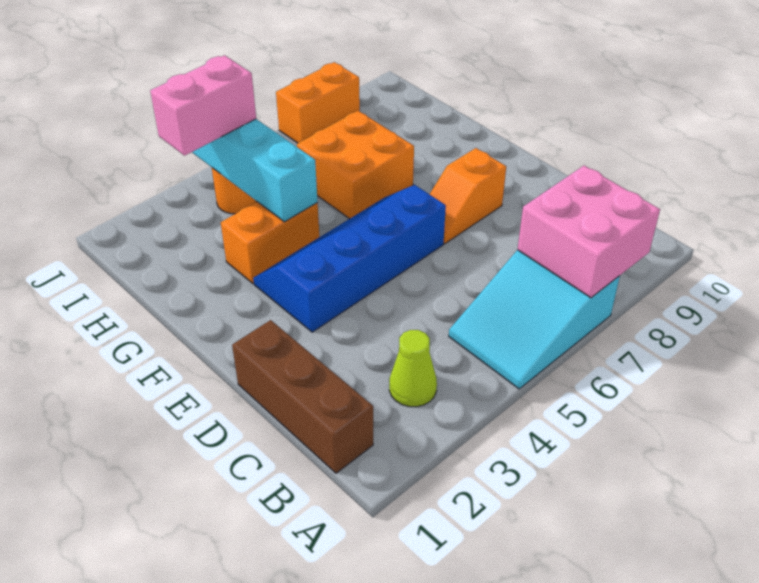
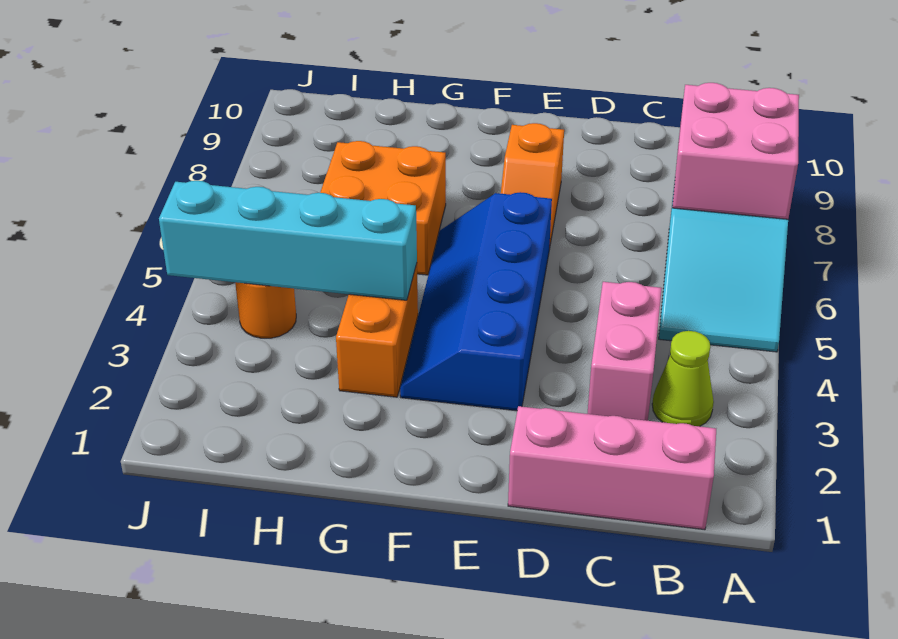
brown brick B1:D1 level 1 -> pink brick B1:D1 level 1
pink brick I3:I4 level 3 -> pink brick C3:C4 level 1
orange brick J7:J8 level 1 -> none

